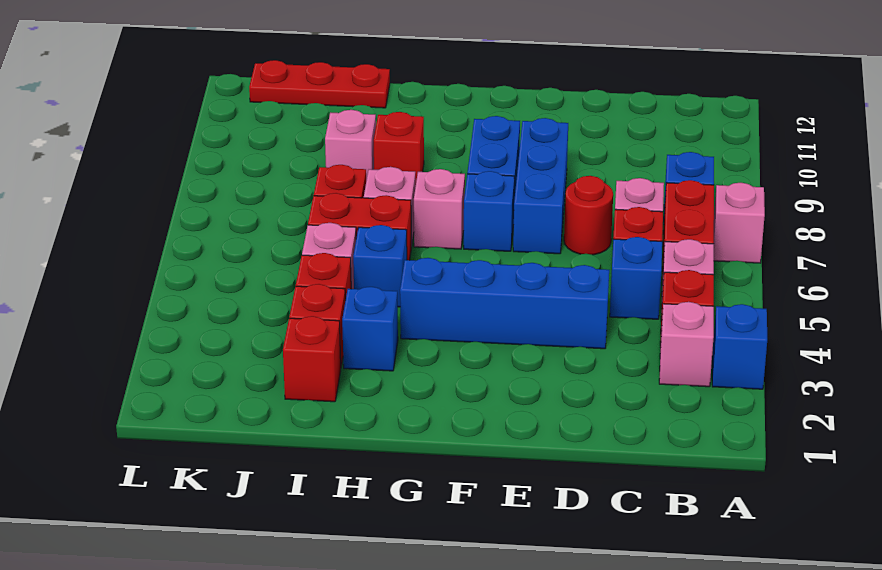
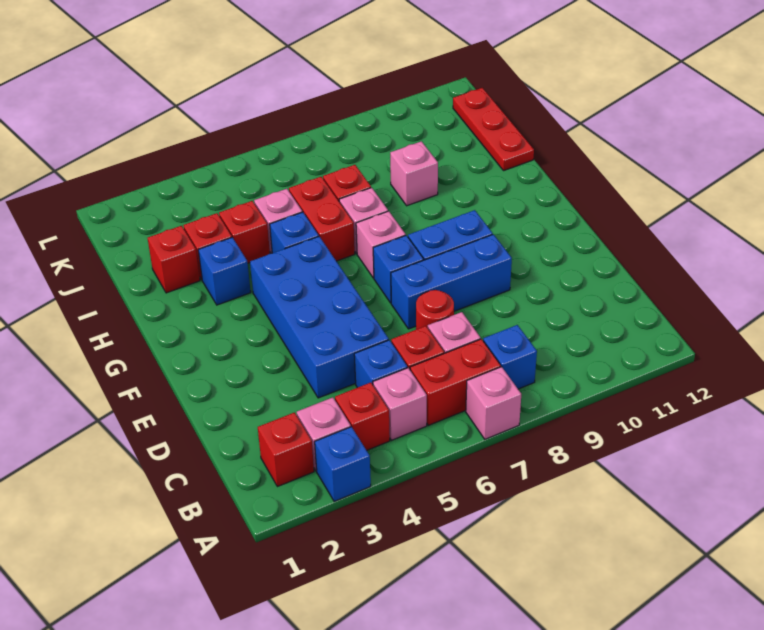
blue brick D4:G4 level 1 -> blue brick D4:G5 level 1
red brick H9 level 1 -> red brick B2 level 1

